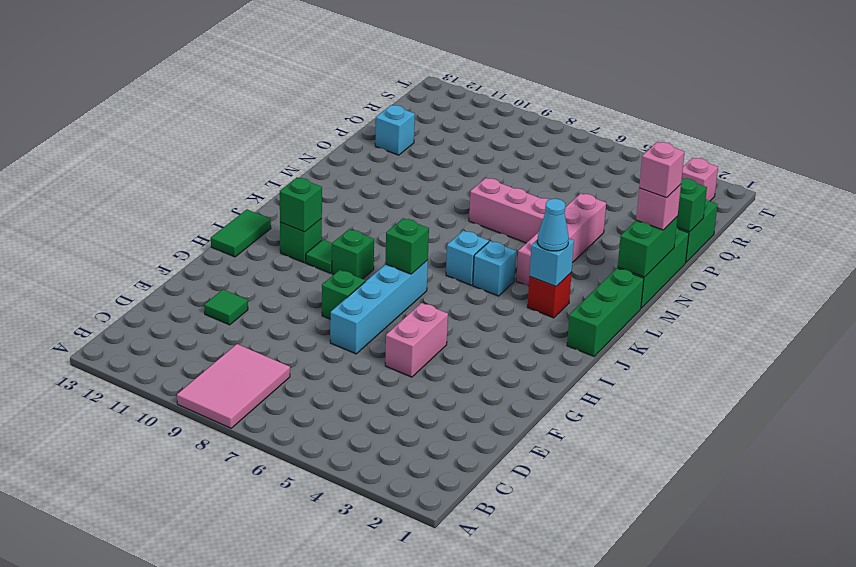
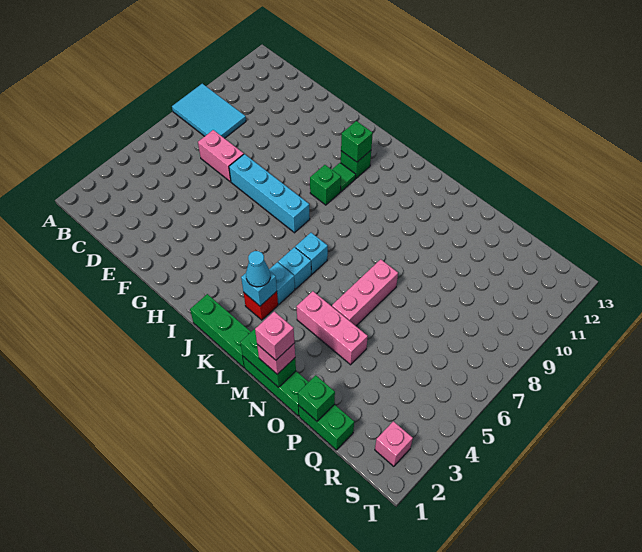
pink tile A8:C9 level 1 -> cyan tile A8:C9 level 1
green tile E11 level 1 -> none
pink brick F5:G5 level 1 -> pink brick D7:E7 level 1
green brick G8 level 1 -> none
green tile H13:I13 level 1 -> none
green brick I7 level 2 -> none
pink brick L4:O4 level 1 -> pink brick M4:O4 level 1
cyan brick P12 level 1 -> cyan brick K4 level 1

